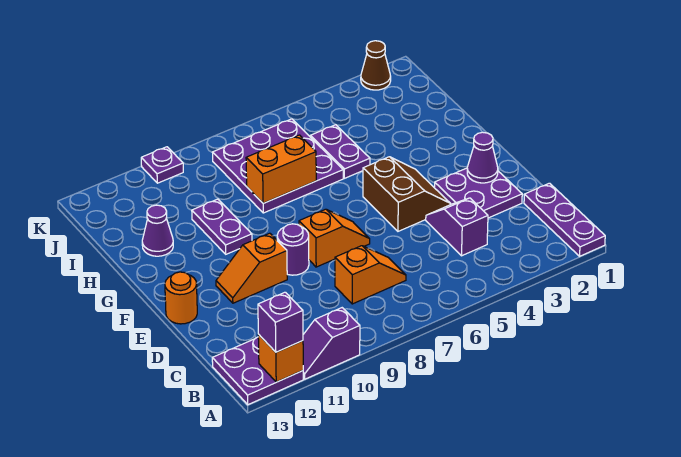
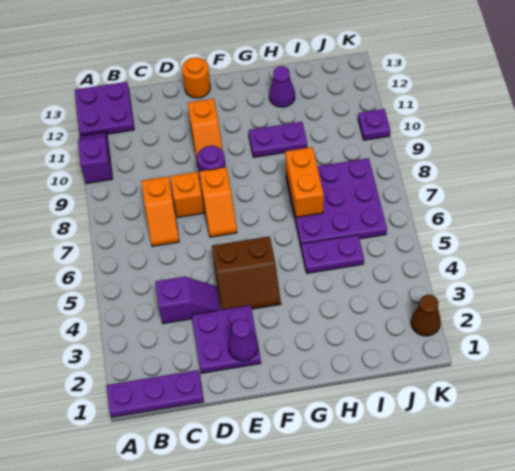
orange brick A12 level 2 -> orange brick D8 level 1
purple brick A12 level 3 -> none
orange slope E10:E11 level 1 top 10 -> orange slope E10:E11 level 1 top 11

